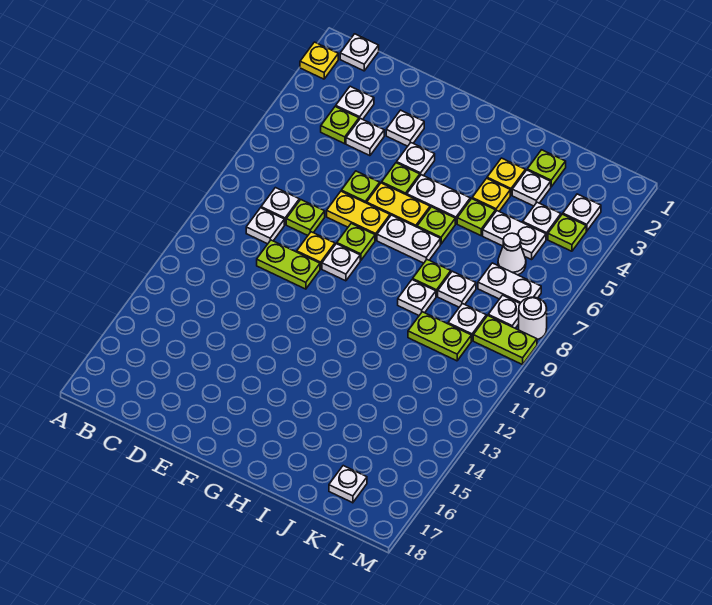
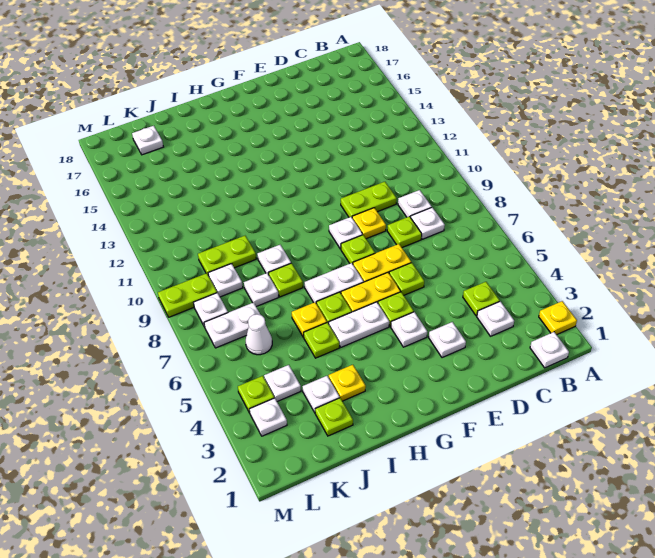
white plate D4 level 1 -> none
yellow plate I4 level 1 -> yellow plate I6 level 1
white plate J5:K5 level 1 -> none
white round brick M8 level 1 -> none

